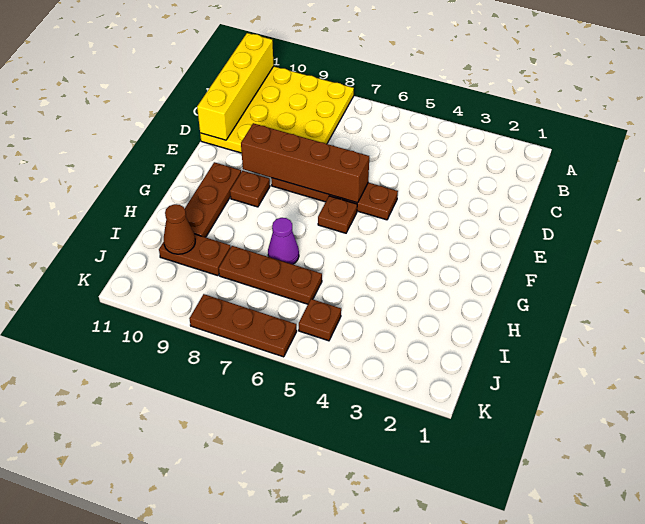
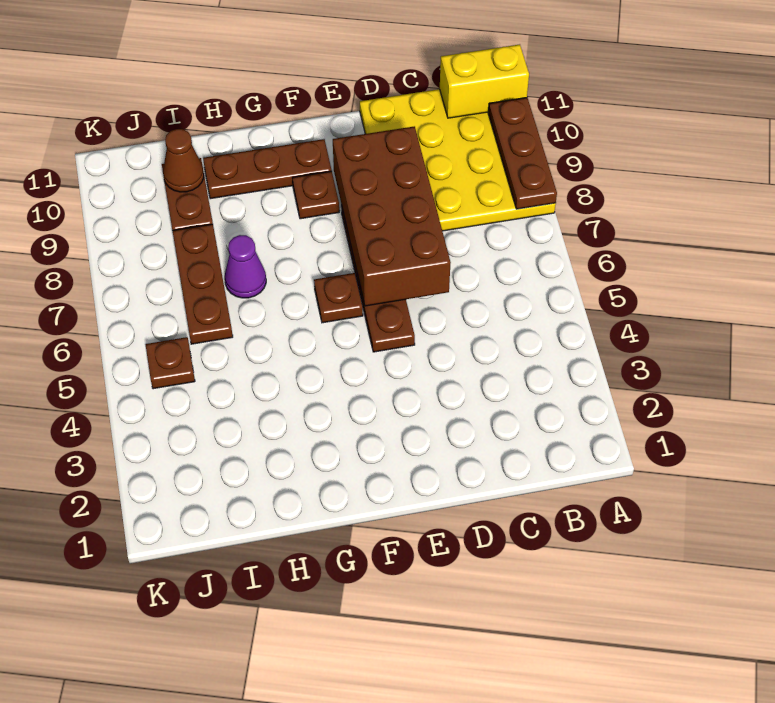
yellow brick A11:D11 level 2 -> yellow brick A11:B11 level 2
brown brick E6:E9 level 2 -> brown brick D6:E9 level 2
brown plate K6:K8 level 1 -> brown plate A8:A10 level 2

